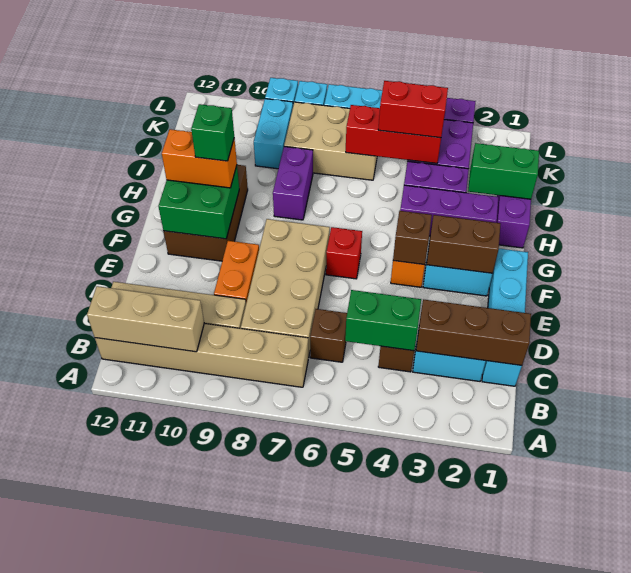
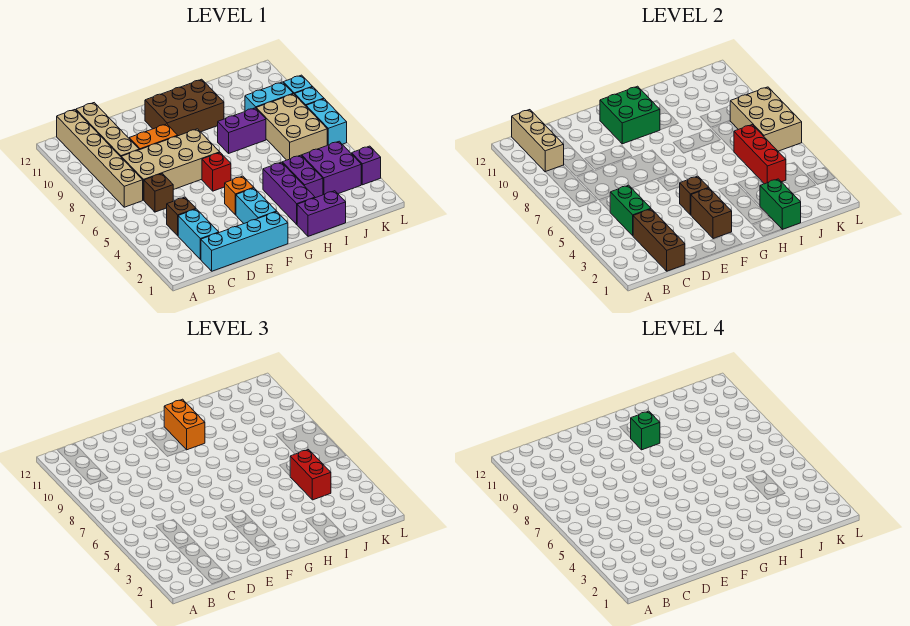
none -> tan brick K6:L8 level 2

